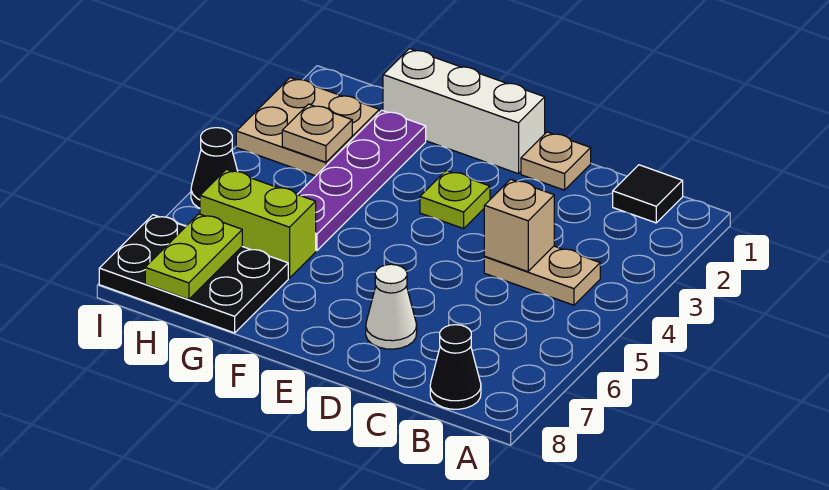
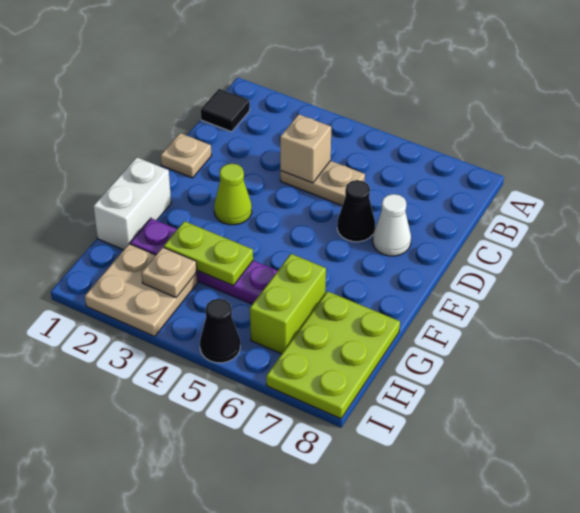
tan plate B4:C4 level 1 -> tan plate C4:C5 level 1
black cone B8 level 1 -> black cone D6 level 1
white brick E1:G1 level 1 -> white brick F1:G1 level 1
lime plate E3 level 1 -> lime cone E3 level 1
black plate G7:I8 level 1 -> lime plate G7:I8 level 1
lime plate H7:H8 level 2 -> lime plate G3:G4 level 2

